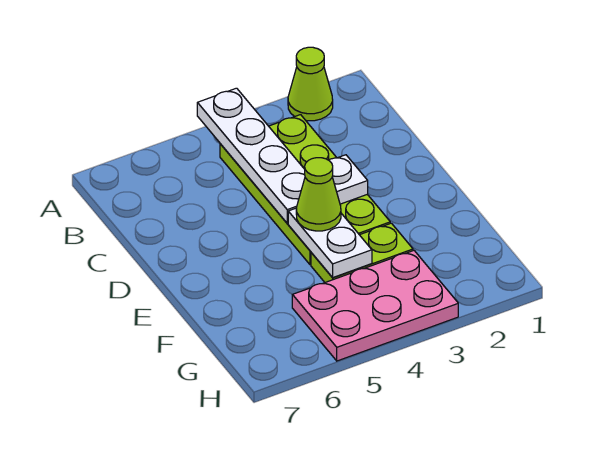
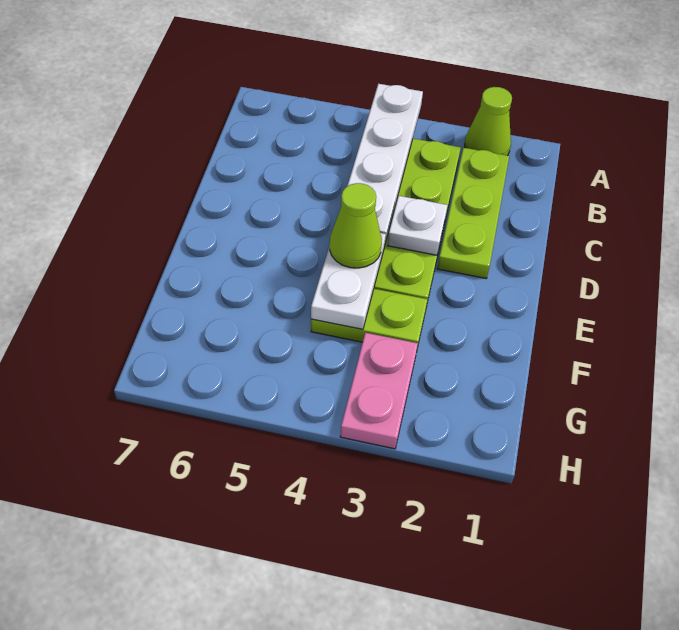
none -> lime plate B2:D2 level 1
pink plate G3:H5 level 1 -> pink plate G3:H3 level 1

